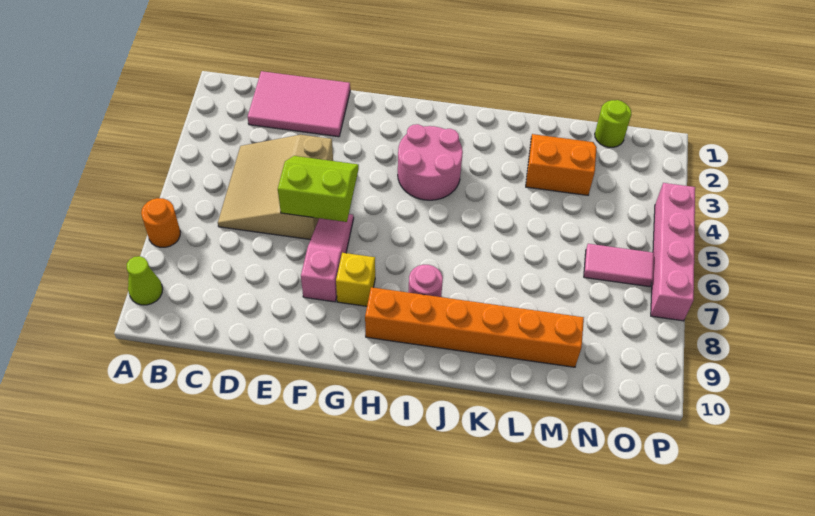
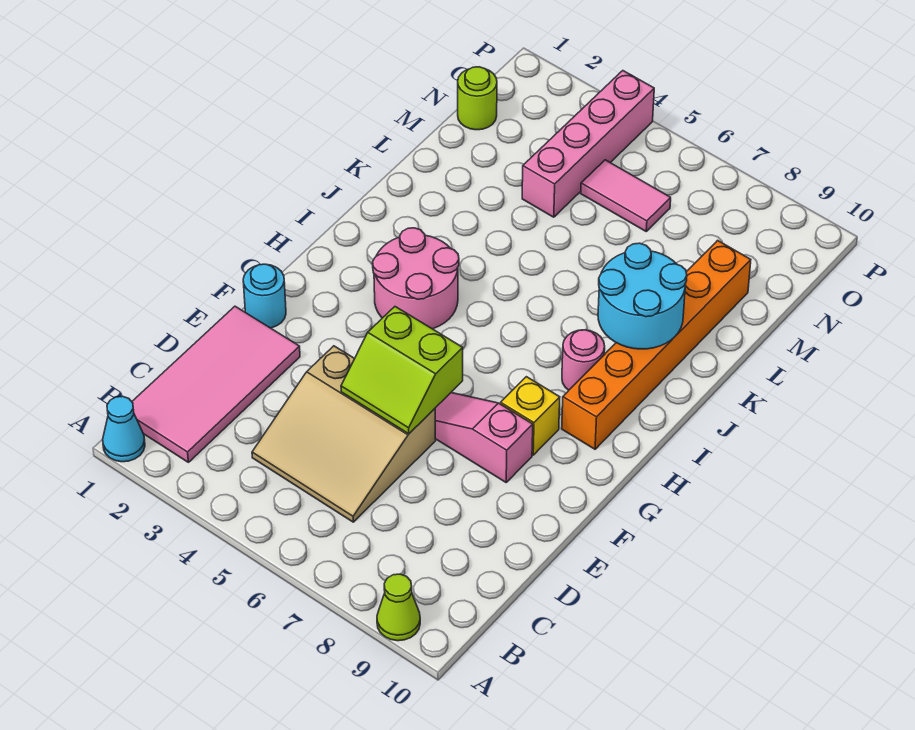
none -> cyan cone A1 level 1
orange round brick A7 level 1 -> none
pink tile C1:E2 level 1 -> pink tile B1:E2 level 1
lime slope E5:F6 level 2 top 6 -> lime slope E5:F6 level 2 top F
none -> cyan round brick F1 level 1
none -> cyan round brick J8:K9 level 2
orange slope L2:M3 level 1 top 3 -> none
pink tile N6:O6 level 1 -> pink tile N5:N6 level 1
pink brick P4:P7 level 1 -> pink brick M4:P4 level 1

